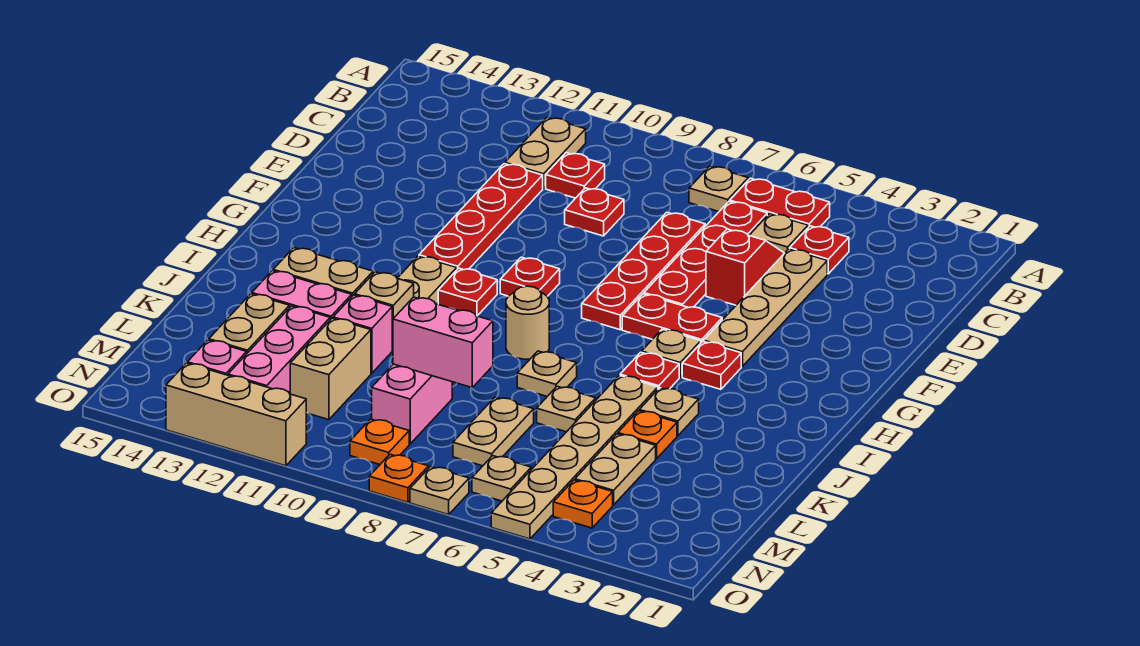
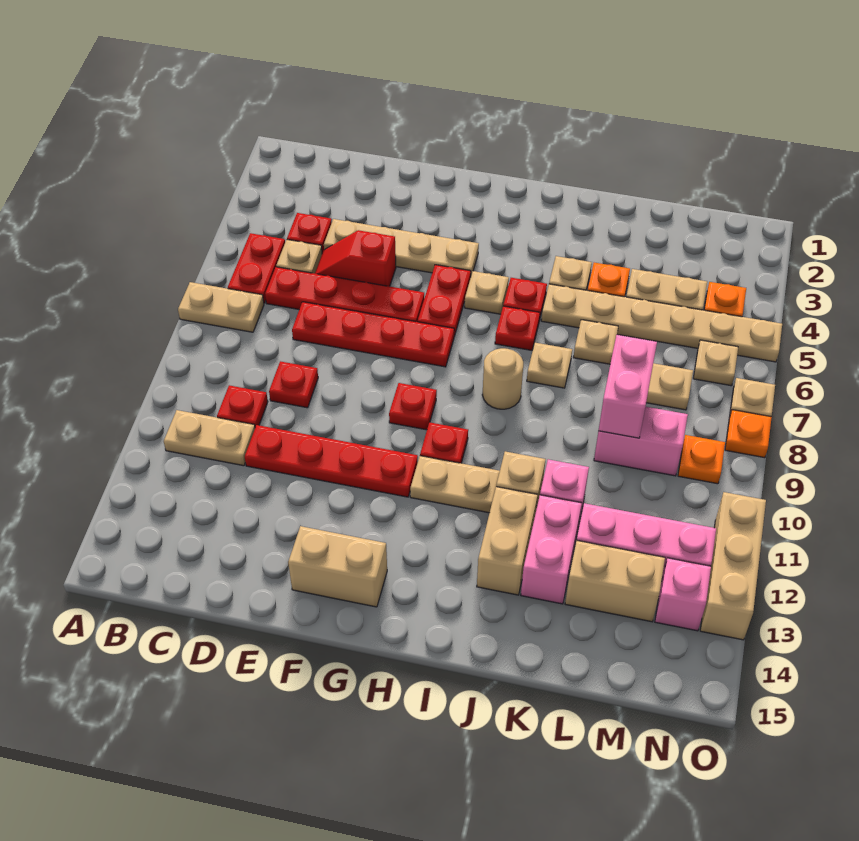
tan plate B7 level 1 -> tan plate A7:B7 level 1
red plate H4 level 1 -> red plate I6 level 1
tan brick L11:M11 level 1 -> tan brick F14:G14 level 1

